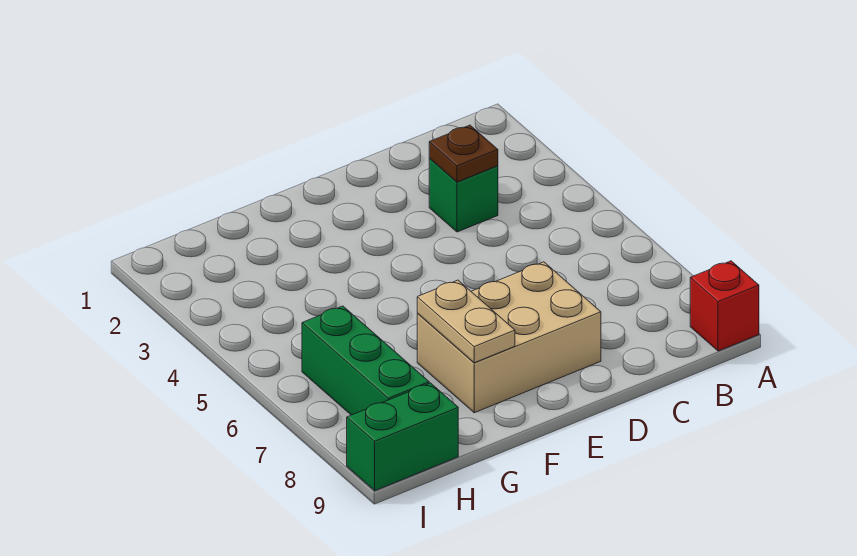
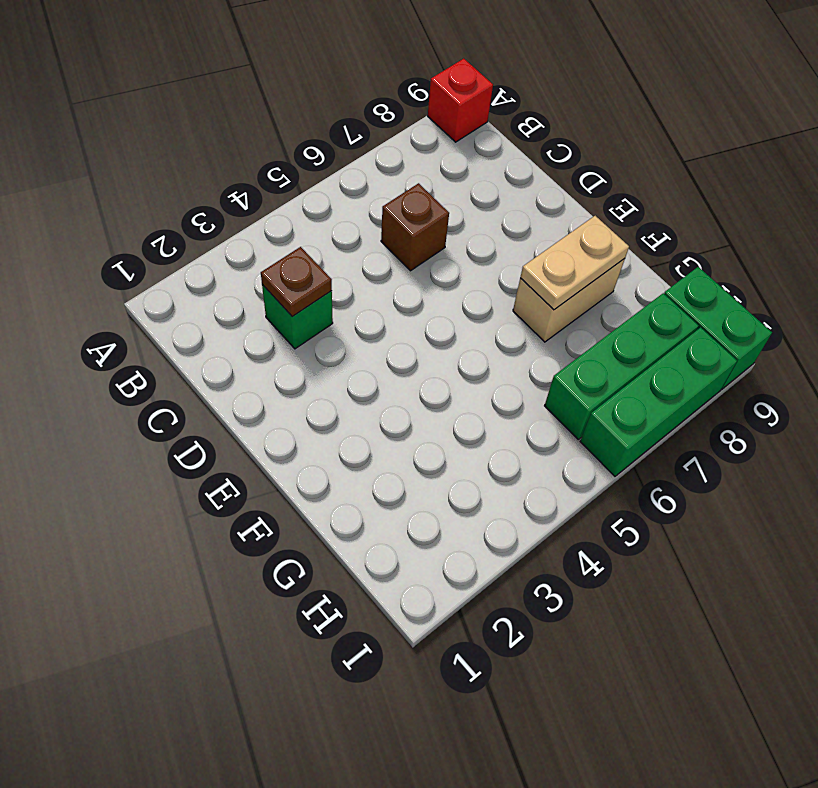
none -> brown brick C6 level 1
tan brick D7:F8 level 1 -> tan brick F7:F8 level 1
none -> green brick I6:I8 level 1

